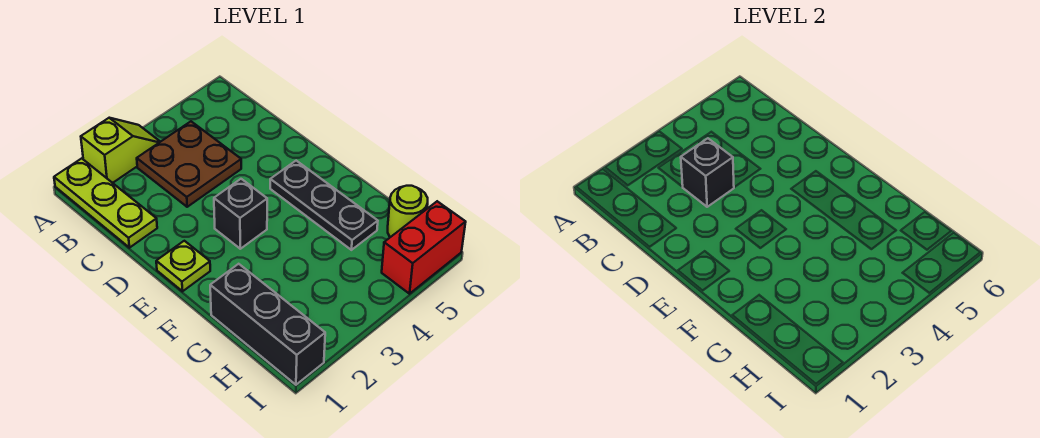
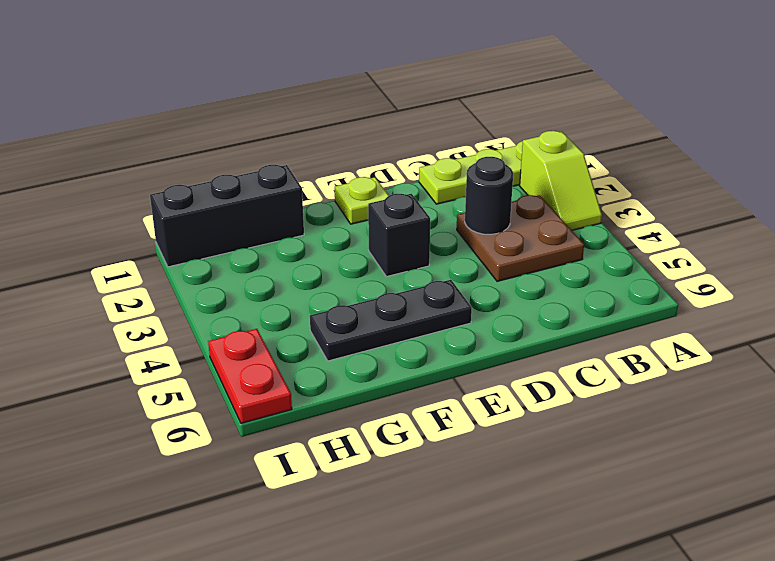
black brick C3 level 2 -> black round brick C3 level 2
lime round brick H6 level 1 -> none
red brick I5:I6 level 1 -> red plate I5:I6 level 1

